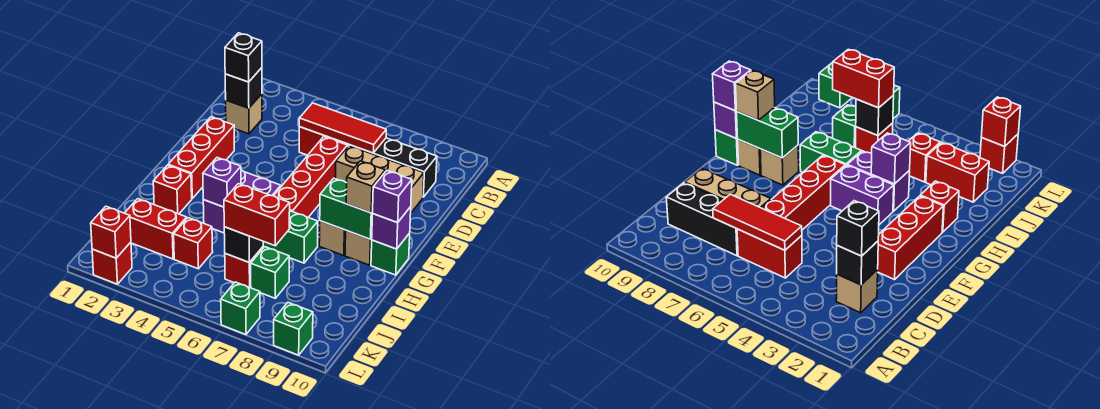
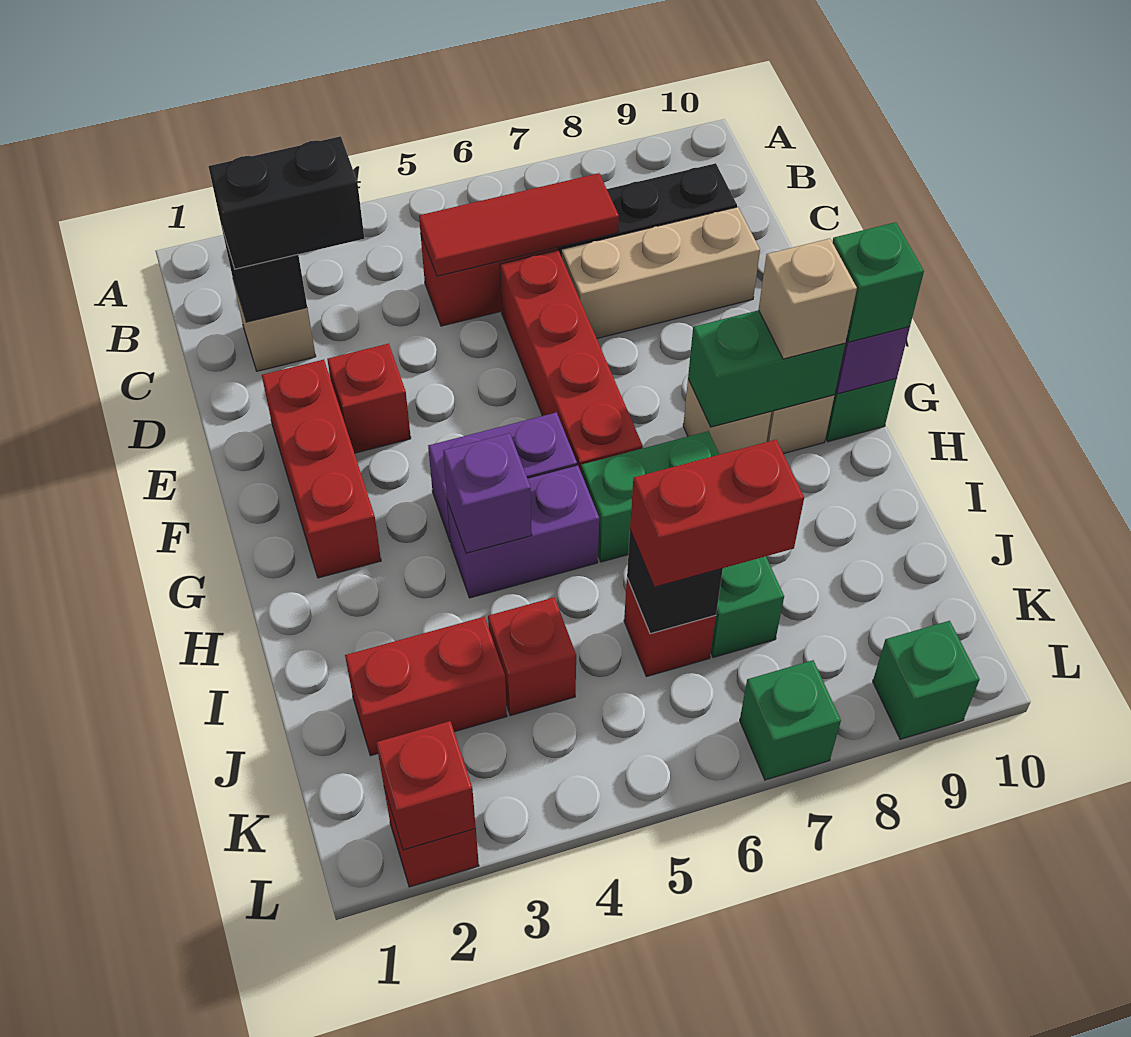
black brick C2 level 3 -> black brick C2:C3 level 3
purple brick G10 level 3 -> green brick G10 level 3
red brick H2 level 1 -> red brick E3 level 1

